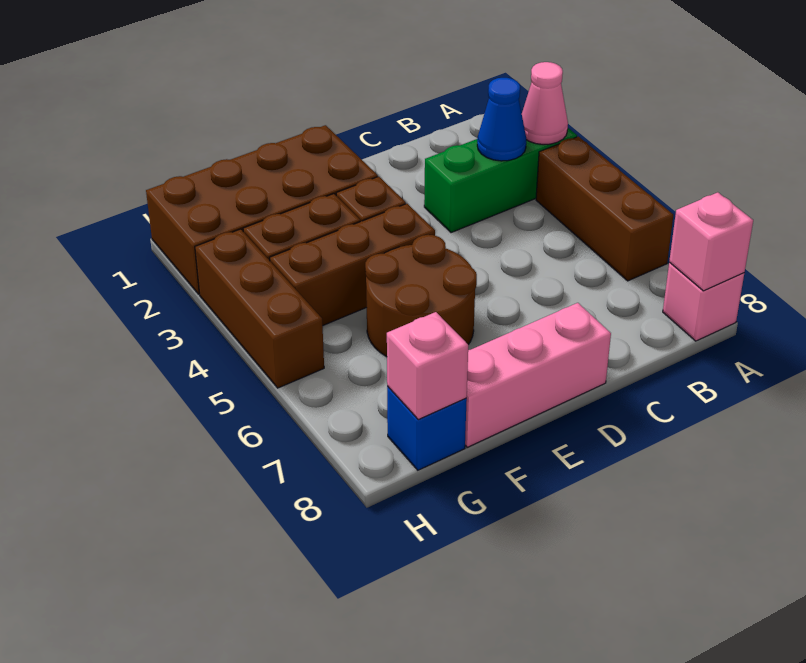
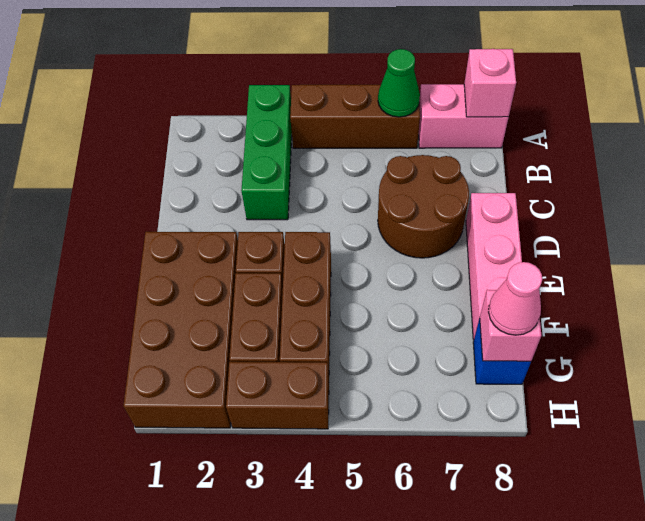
pink cone A3 level 2 -> pink cone G8 level 3
none -> green cone A6 level 2
pink brick A8 level 1 -> pink brick A7:A8 level 1
blue cone B3 level 2 -> none
brown round brick E5:F6 level 1 -> brown round brick C6:D7 level 1
brown brick H3:H5 level 1 -> brown brick H3:H4 level 1

